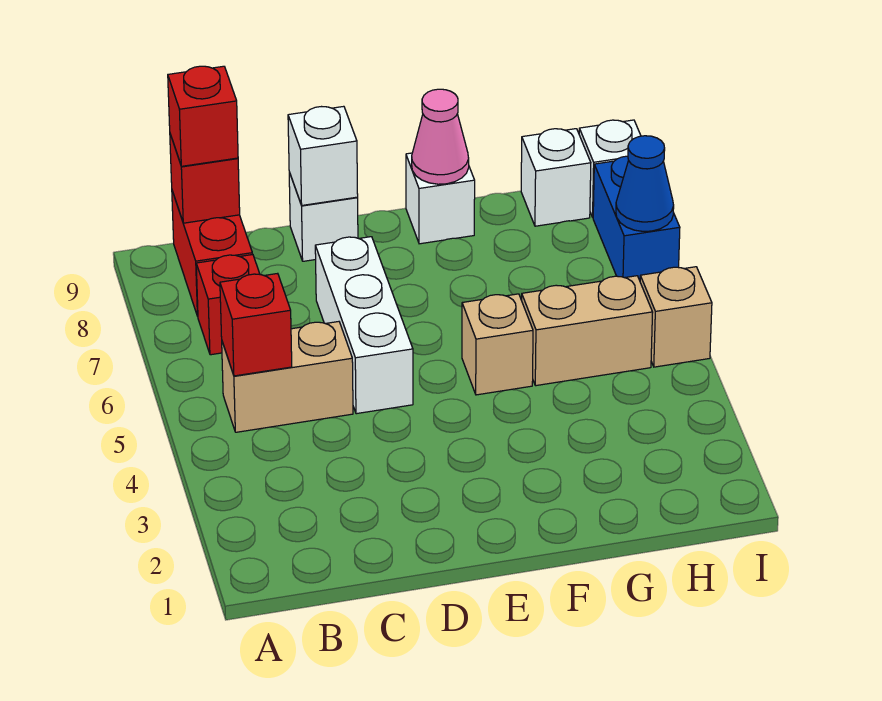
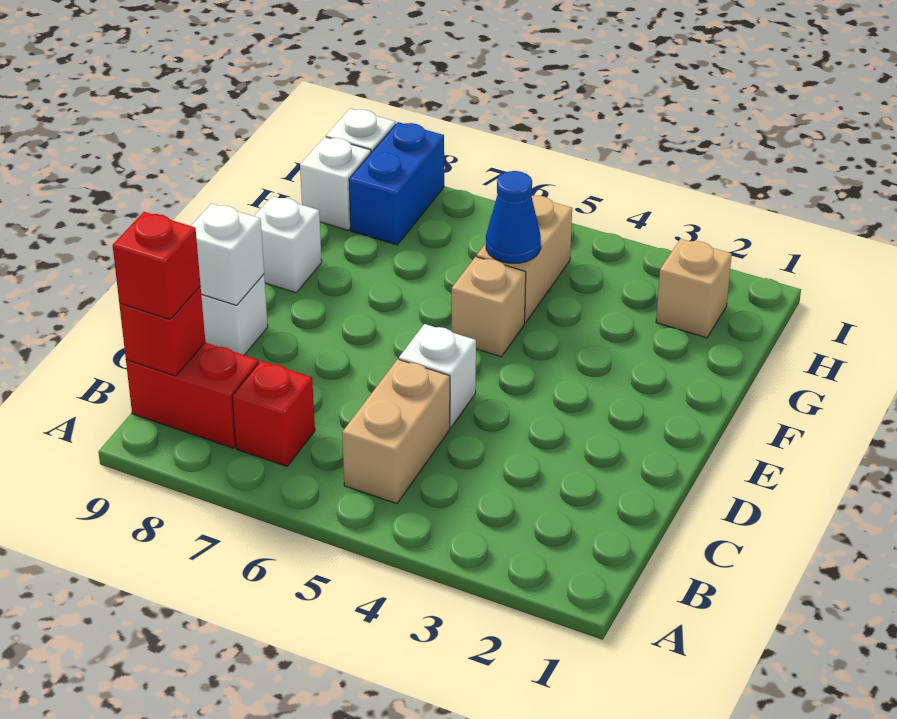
red brick B5 level 2 -> none
white brick D5:D7 level 1 -> white brick D5 level 1
pink cone F9 level 2 -> none
tan brick I5 level 1 -> tan brick H2 level 1
blue brick I7:I8 level 1 -> blue brick H8:I8 level 1
blue cone I7 level 2 -> blue cone G5 level 2

